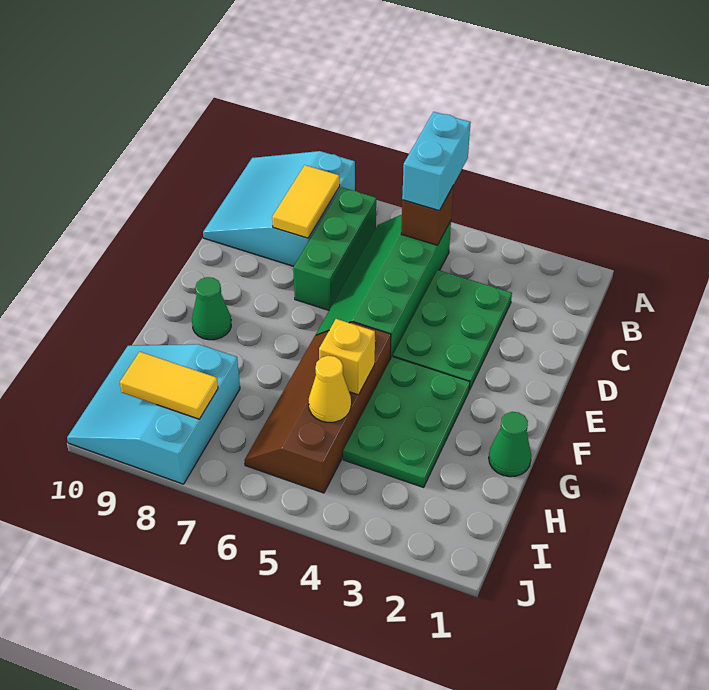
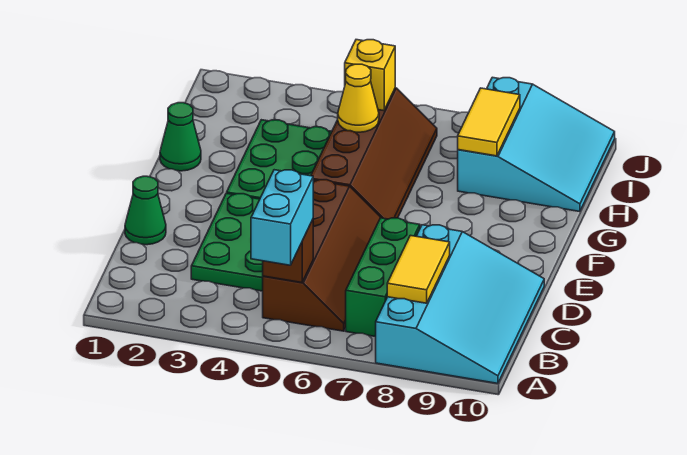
cyan slope A8:C10 level 1 top 8 -> cyan slope A8:D10 level 1 top 8
green slope B5:E6 level 1 top 5 -> brown slope B5:E6 level 1 top 5
green cone F9 level 1 -> green cone D1 level 1
yellow brick G5 level 2 -> yellow brick I5 level 2
yellow tile I8:I9 level 2 -> yellow tile H8:I8 level 2

